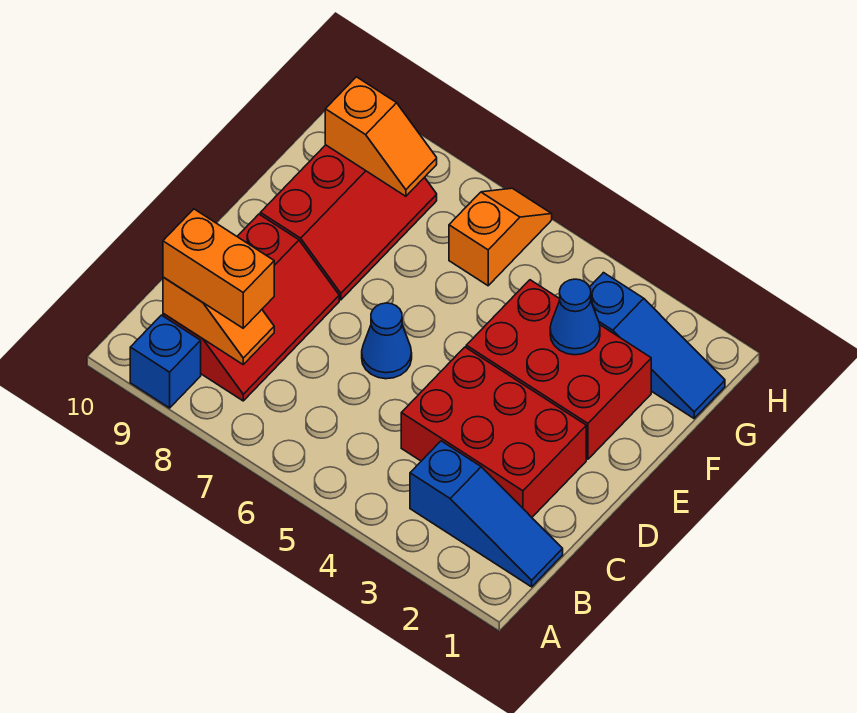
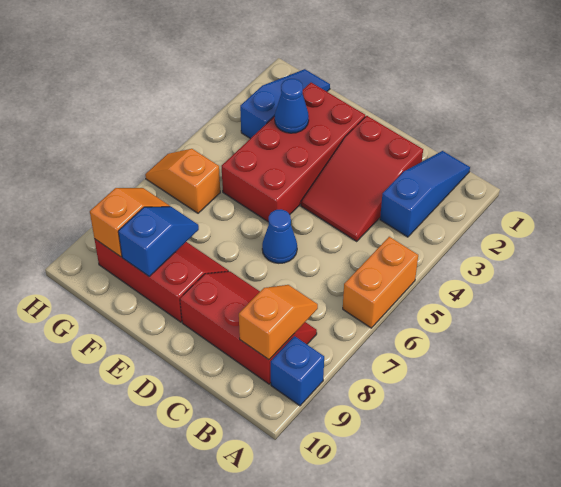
orange brick B8:B9 level 3 -> orange brick A5:A6 level 1
red brick C2:D4 level 1 -> red slope C2:D4 level 1 top 2
red brick E2:F4 level 1 -> red brick E2:F5 level 1
none -> blue slope F8:F9 level 2 top 9

